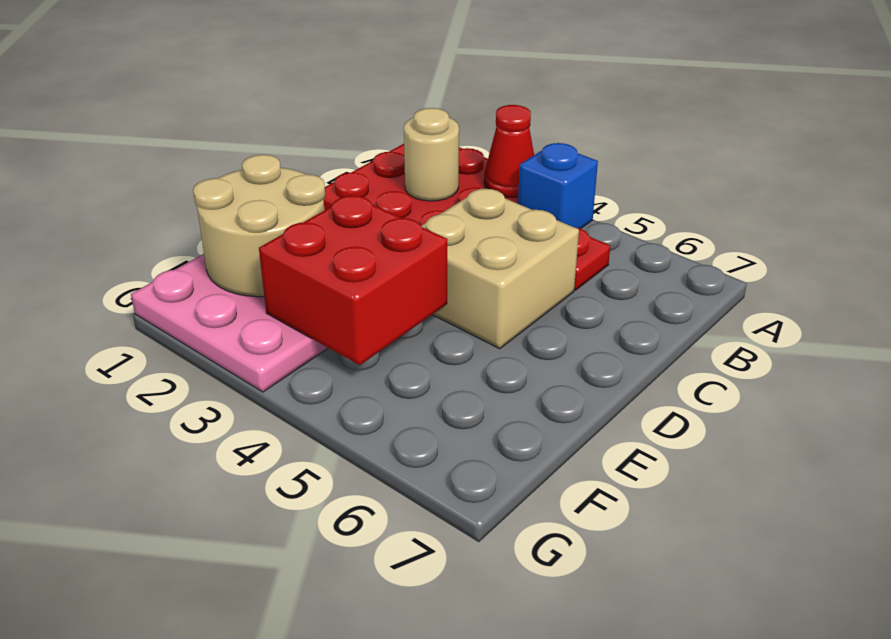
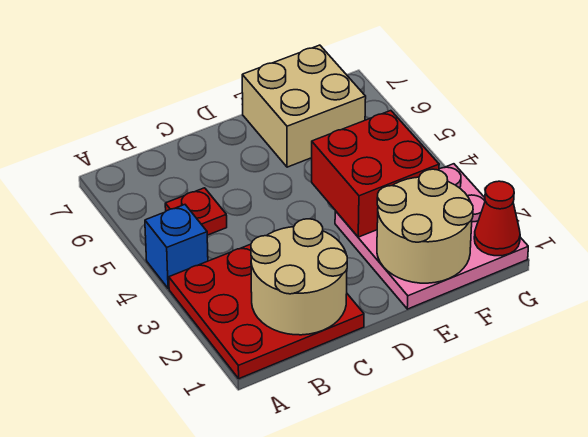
red cone A3 level 2 -> red cone G1 level 2
tan round brick B2 level 2 -> tan round brick B1:C2 level 2
tan brick C4:D5 level 1 -> tan brick E6:F7 level 1

